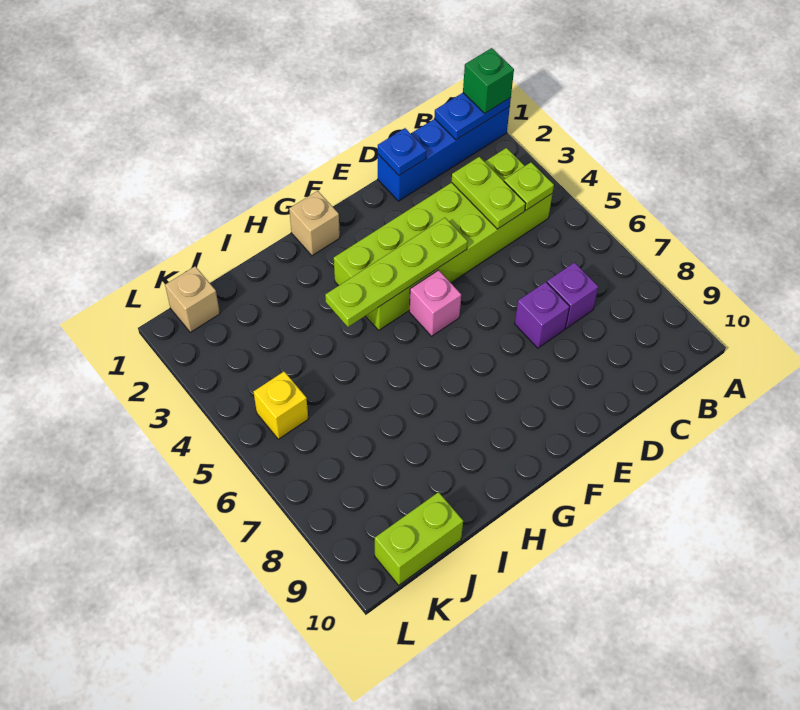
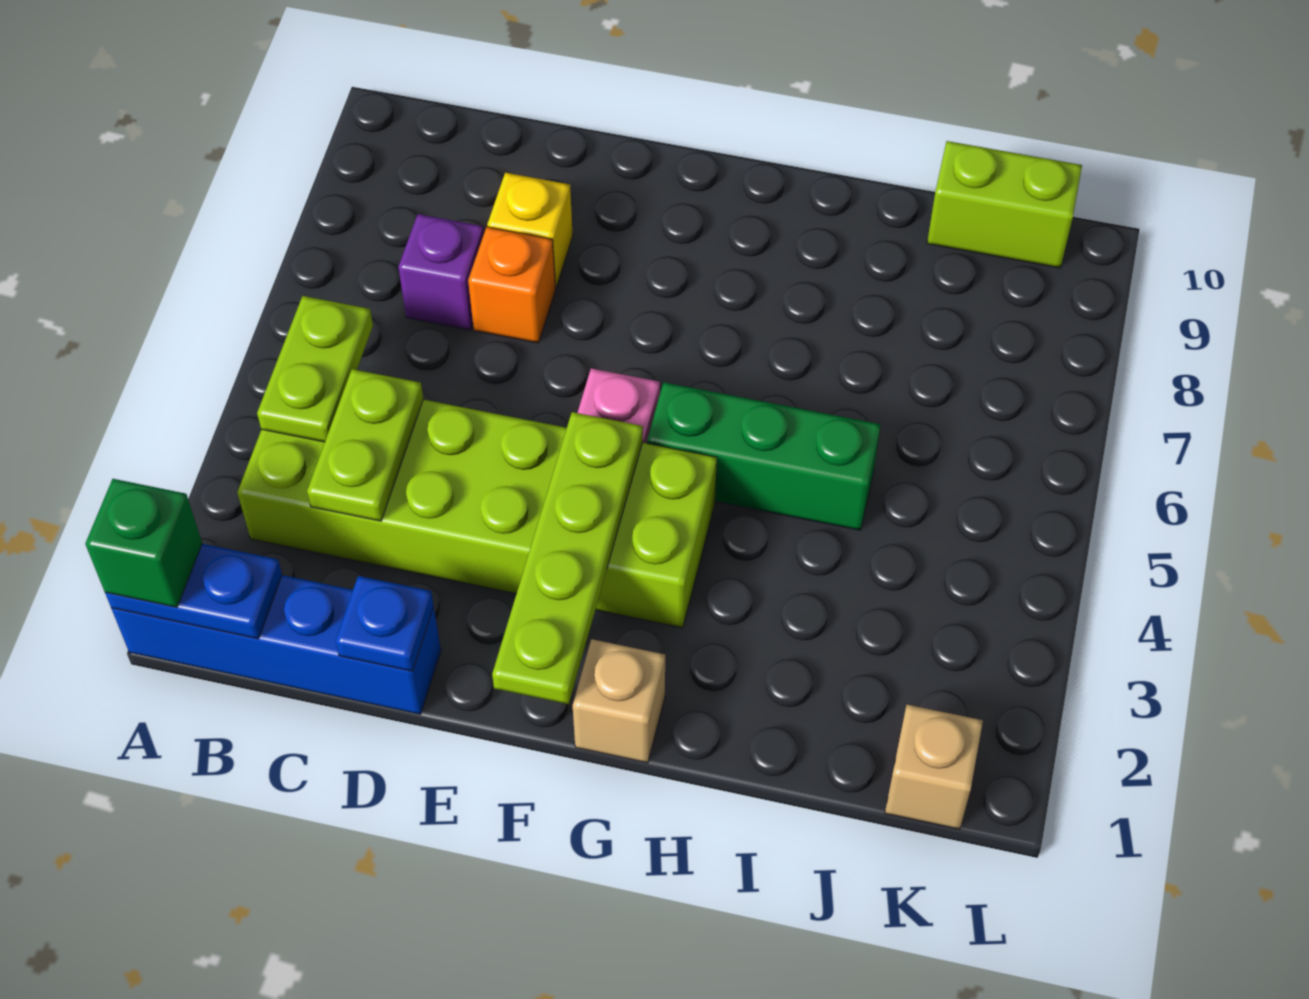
lime plate B4 level 2 -> lime plate B4:B5 level 2
purple brick D7 level 1 -> orange brick D7 level 1
lime plate E4:H4 level 2 -> lime plate F1:F4 level 2
none -> green brick G5:I5 level 1
yellow brick K5 level 1 -> yellow brick D8 level 1

